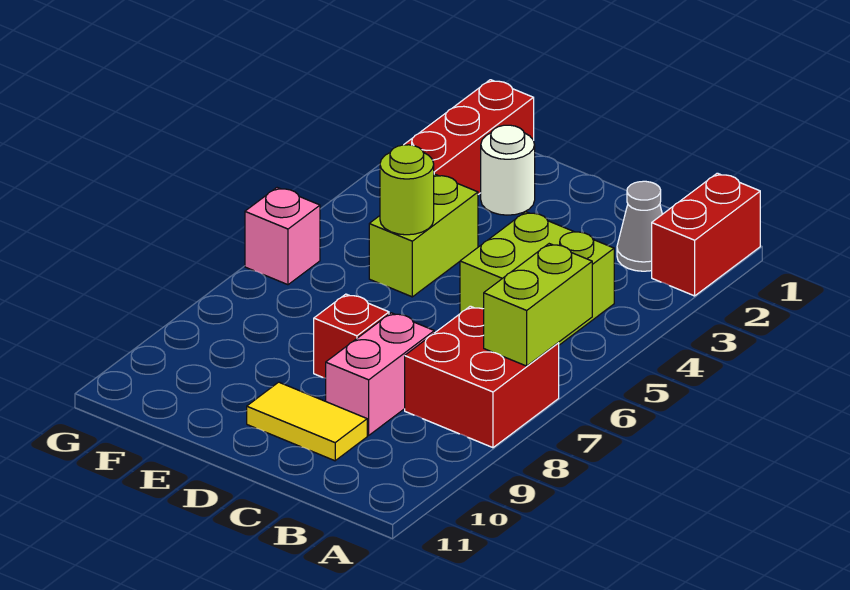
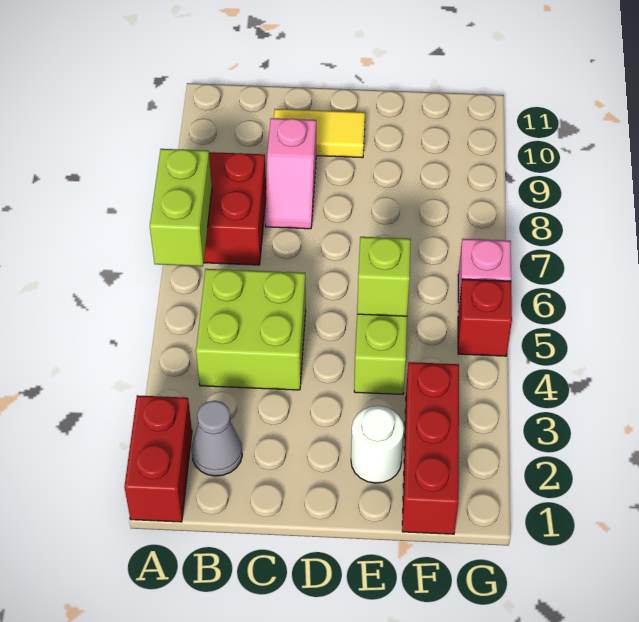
pink brick C8:C9 level 1 -> pink slope C8:C9 level 1 top 9
red brick D8 level 1 -> red brick G5 level 1
lime round brick E5 level 2 -> lime brick E5 level 2

